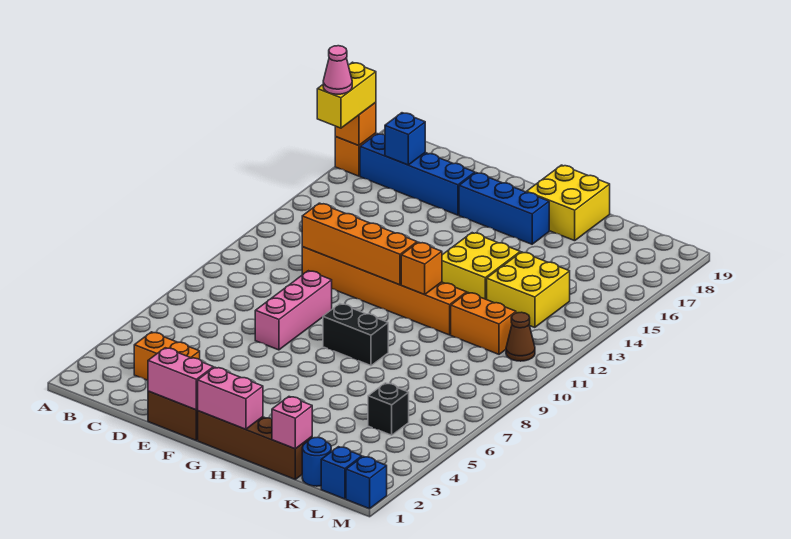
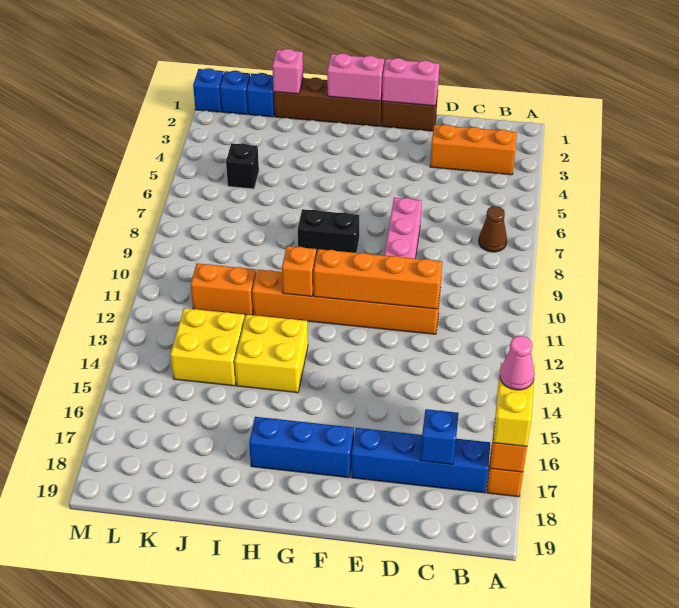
orange brick C3:D3 level 1 -> orange brick B3:D3 level 1
yellow brick H18:I19 level 1 -> none
blue round brick K1 level 1 -> blue brick K1 level 1
brown cone L11 level 1 -> brown cone B7 level 1

